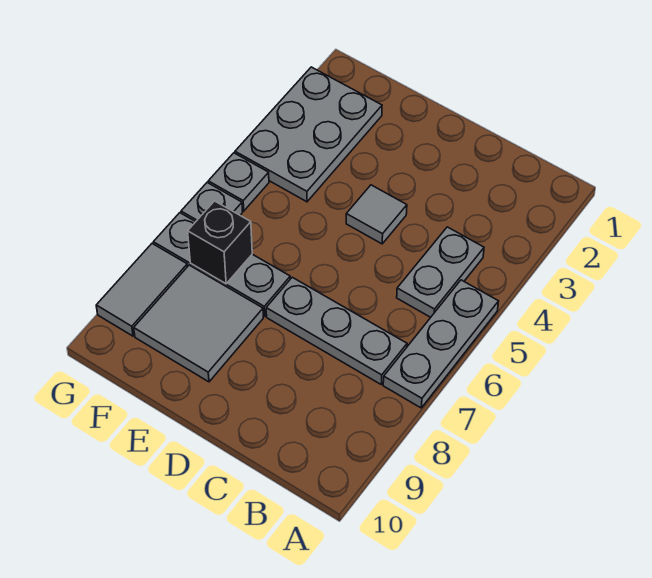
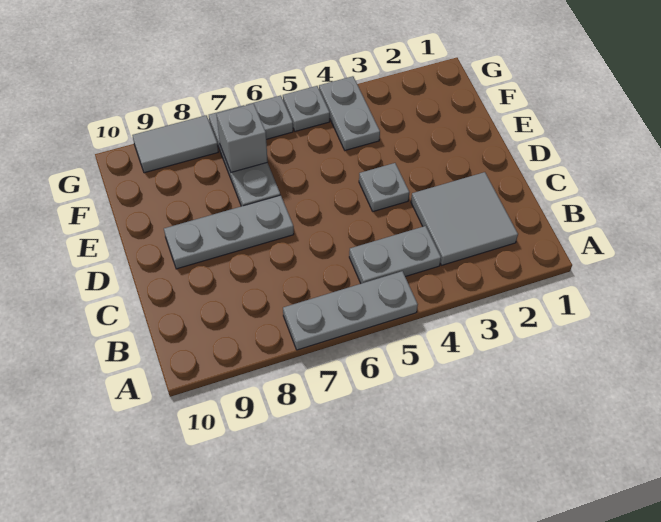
grey plate B7:D7 level 1 -> grey plate D7:D9 level 1
grey tile D4 level 1 -> grey plate D4 level 1
grey tile E8:F9 level 1 -> grey tile B2:C3 level 1
grey plate F2:G4 level 1 -> grey plate F4:G4 level 1
black brick F7 level 2 -> grey brick F7 level 2

